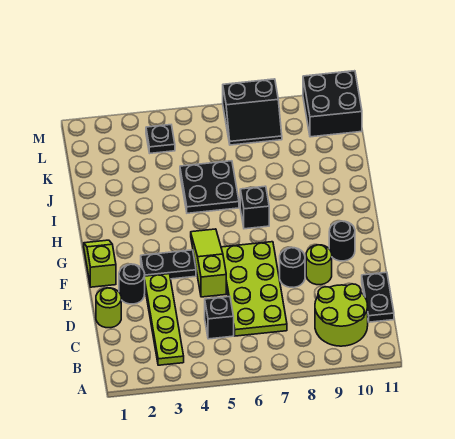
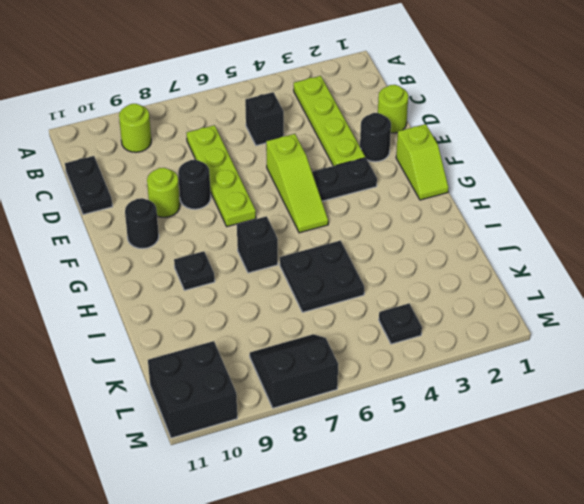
lime round brick B9:C10 level 1 -> lime round brick B9 level 1
lime plate C6:F7 level 1 -> lime plate C7:F7 level 1
none -> black plate H9 level 1

